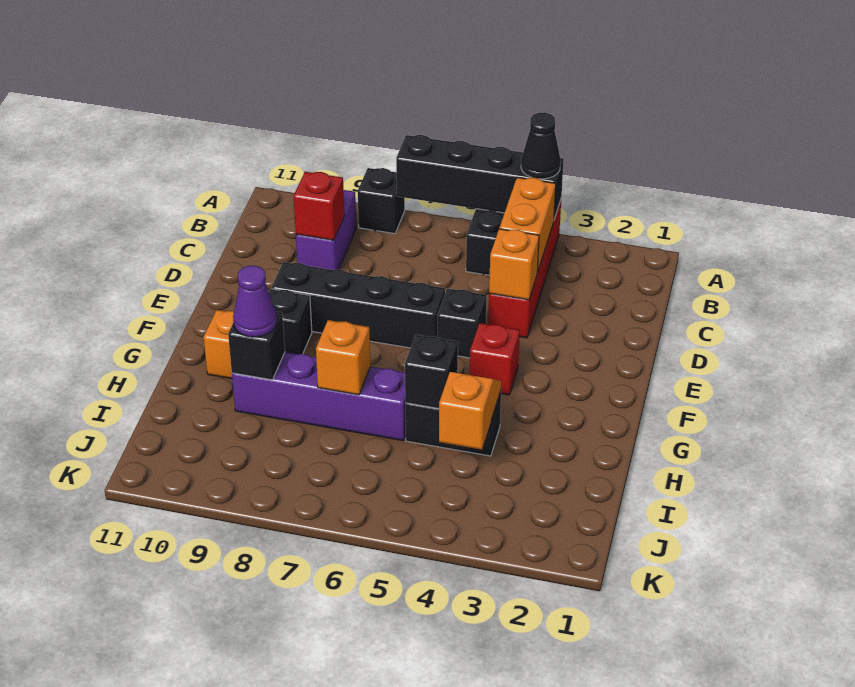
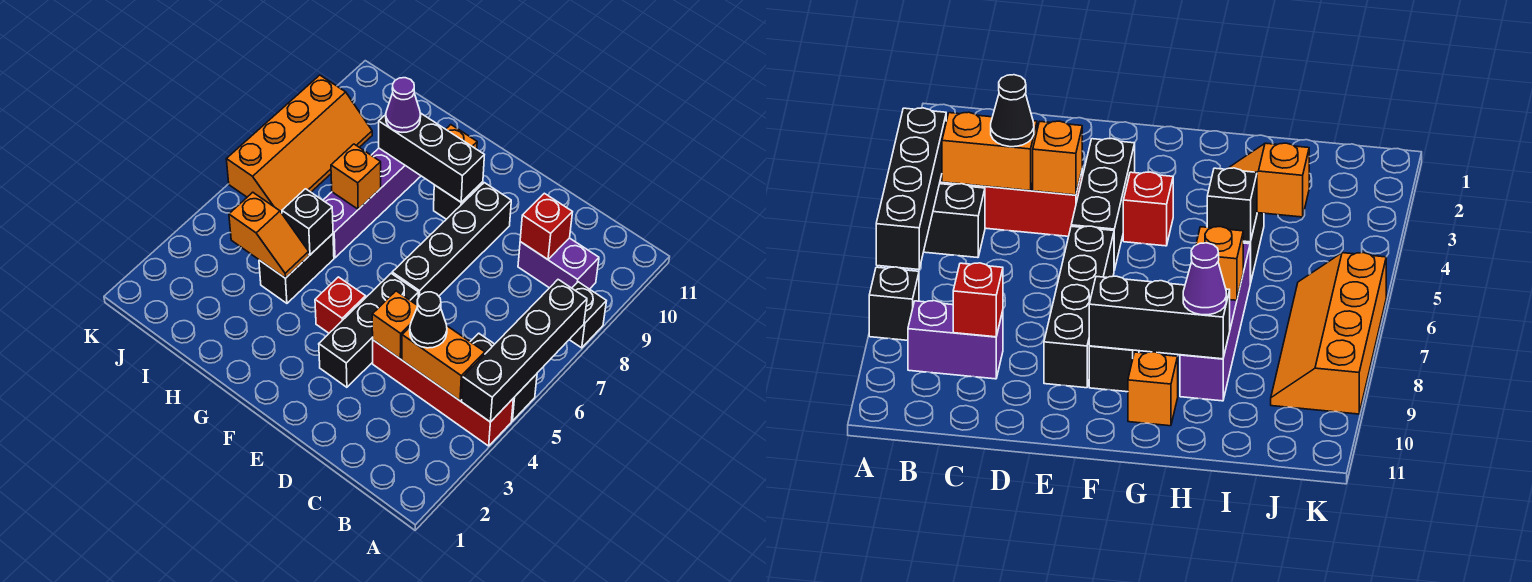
black cone A4 level 3 -> black cone C4 level 3
black brick E5 level 1 -> black brick E3:E5 level 1
black brick H9 level 2 -> black brick F9:H9 level 2
none -> orange slope J6:K9 level 1 top K

